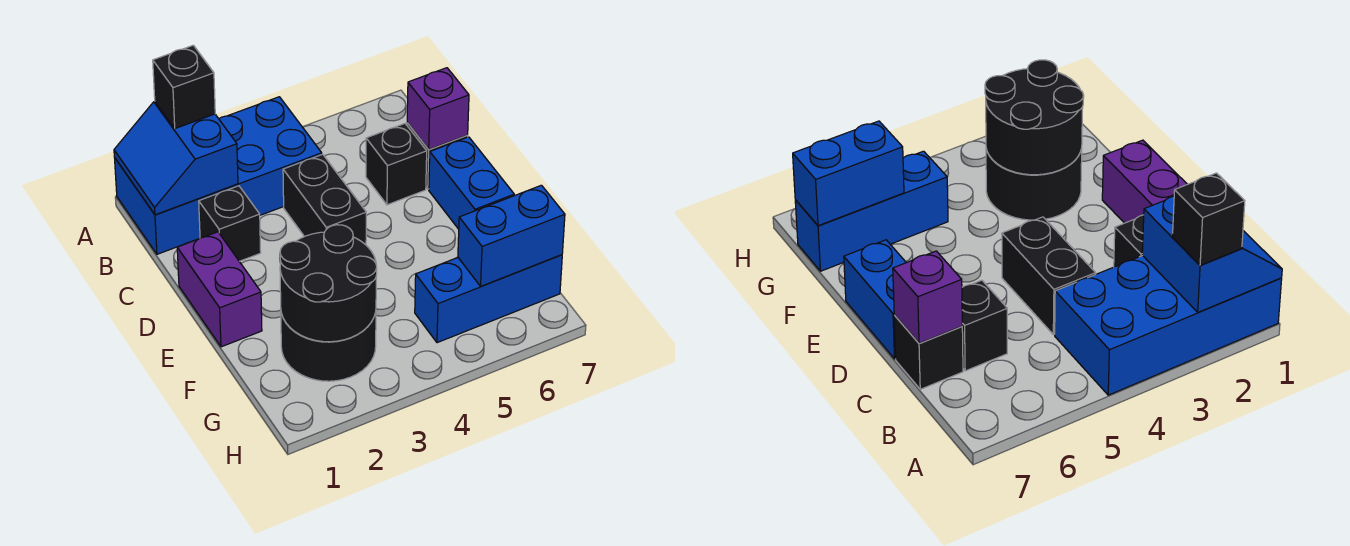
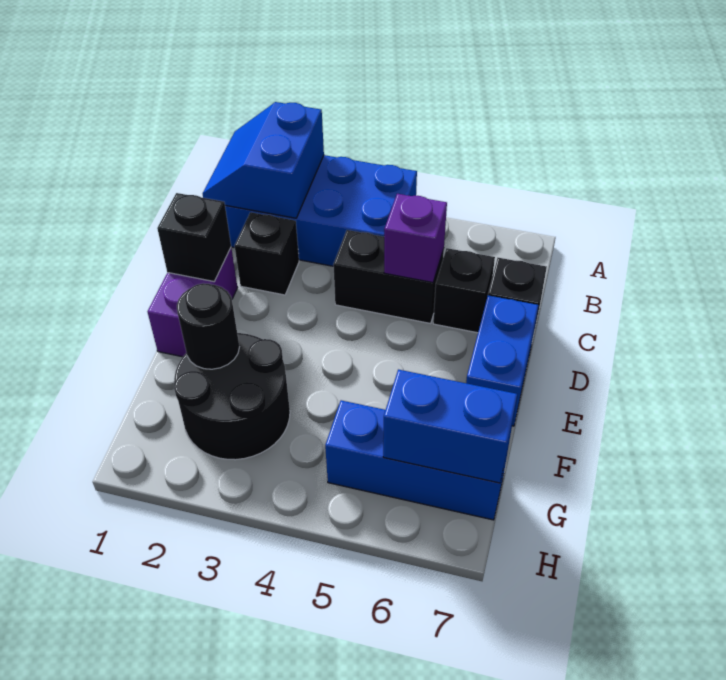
black brick A2 level 3 -> black brick D1 level 2
black brick C4:D4 level 1 -> black brick C4:C5 level 1
purple brick C7 level 2 -> purple brick C5 level 2
black round brick F2:G3 level 2 -> black round brick F2 level 2

